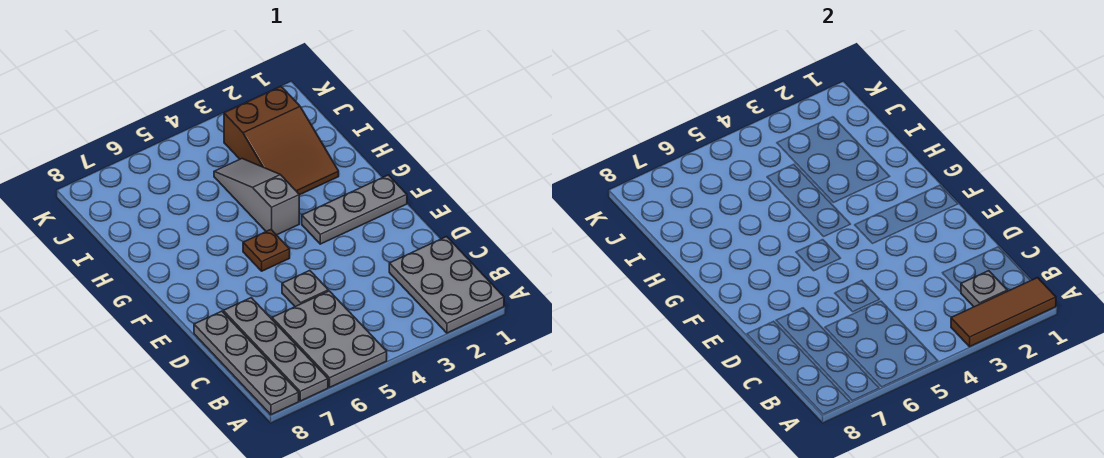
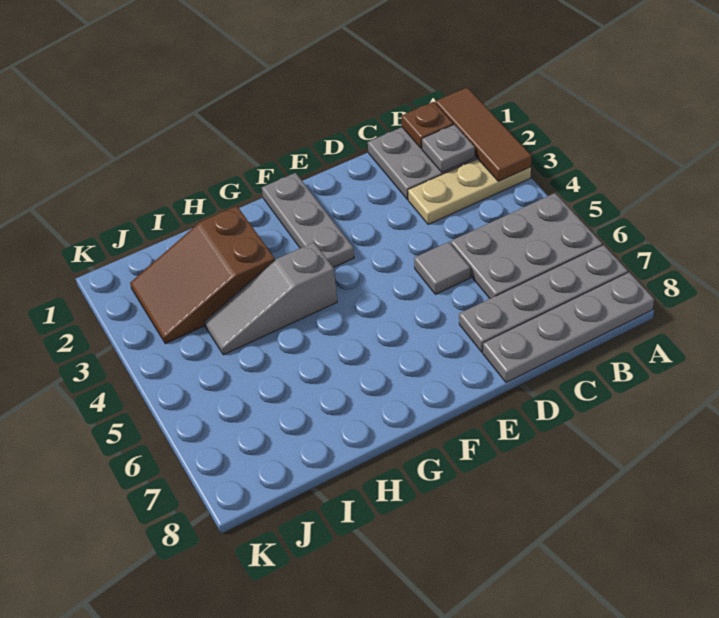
none -> tan plate A3:C3 level 1
grey plate D5 level 1 -> grey tile D5 level 1
brown plate F5 level 1 -> brown plate B1 level 2
brown slope H2:J3 level 1 top J -> brown slope H2:J3 level 1 top H

